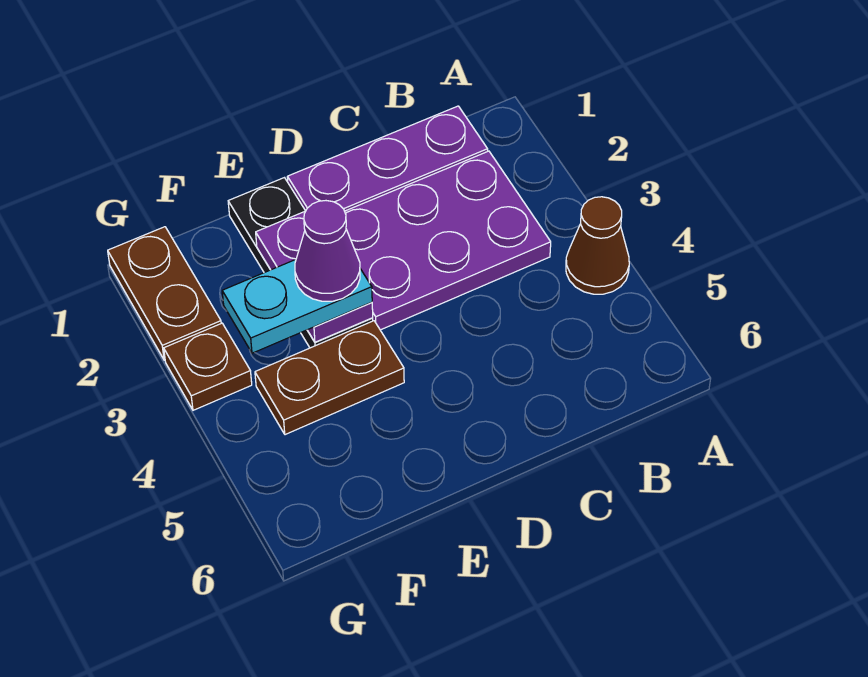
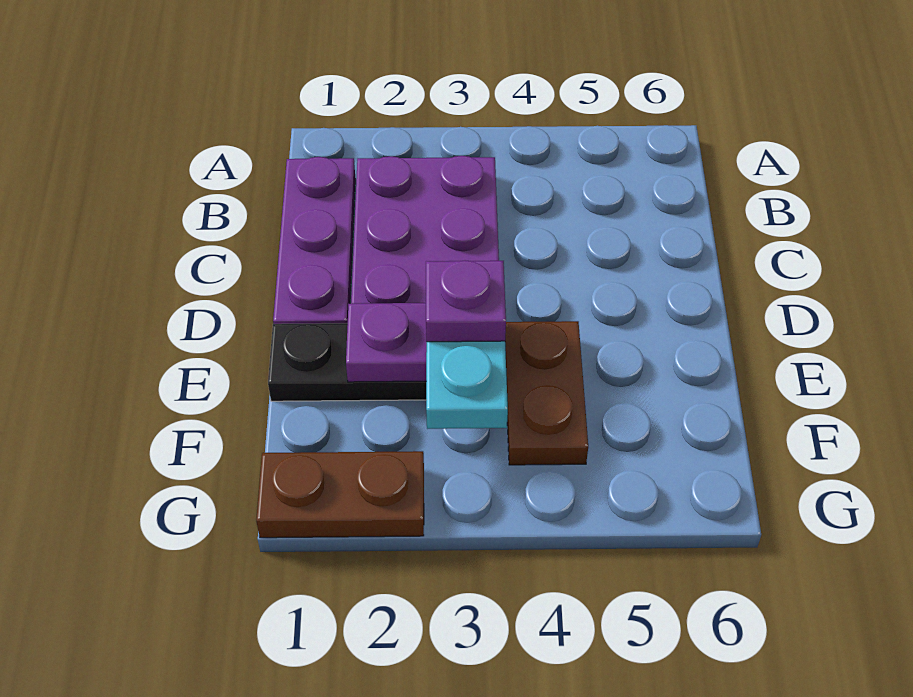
brown cone A4 level 1 -> none
purple cone E3 level 4 -> purple plate E3 level 4
brown plate G3 level 1 -> none

